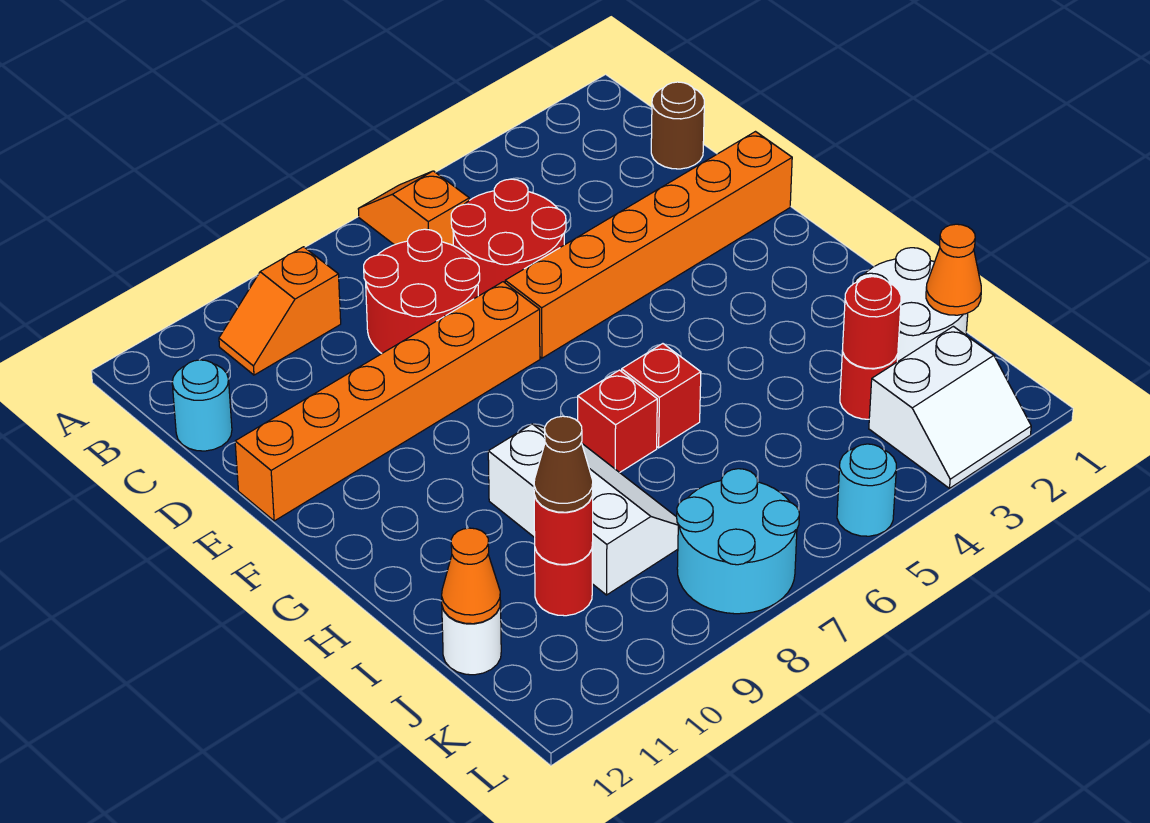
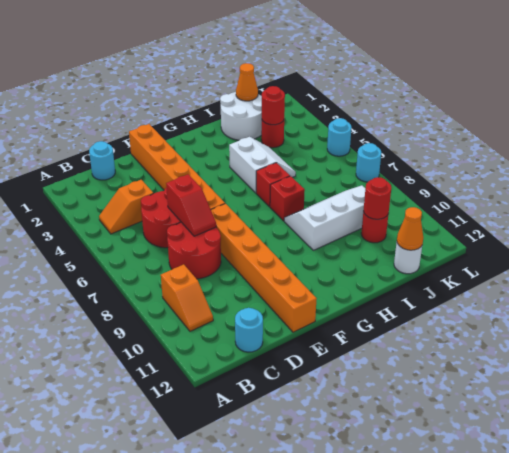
orange slope A6:B6 level 1 top B -> orange slope B4:C4 level 1 top C
brown round brick C1 level 1 -> cyan round brick C1 level 1
none -> red slope D6:D7 level 2 top 6
brown cone J10 level 3 -> none
white slope K2:L3 level 1 top K -> white slope H4:I5 level 1 top H
cyan round brick K7:L8 level 1 -> cyan round brick L7 level 1

